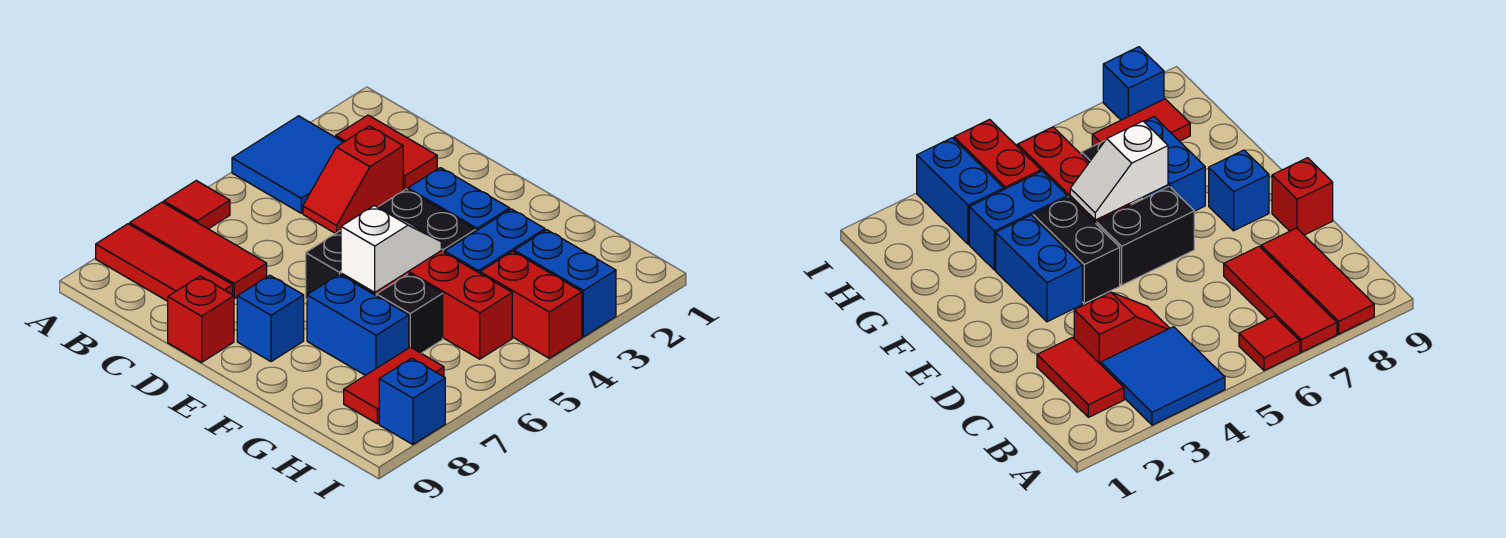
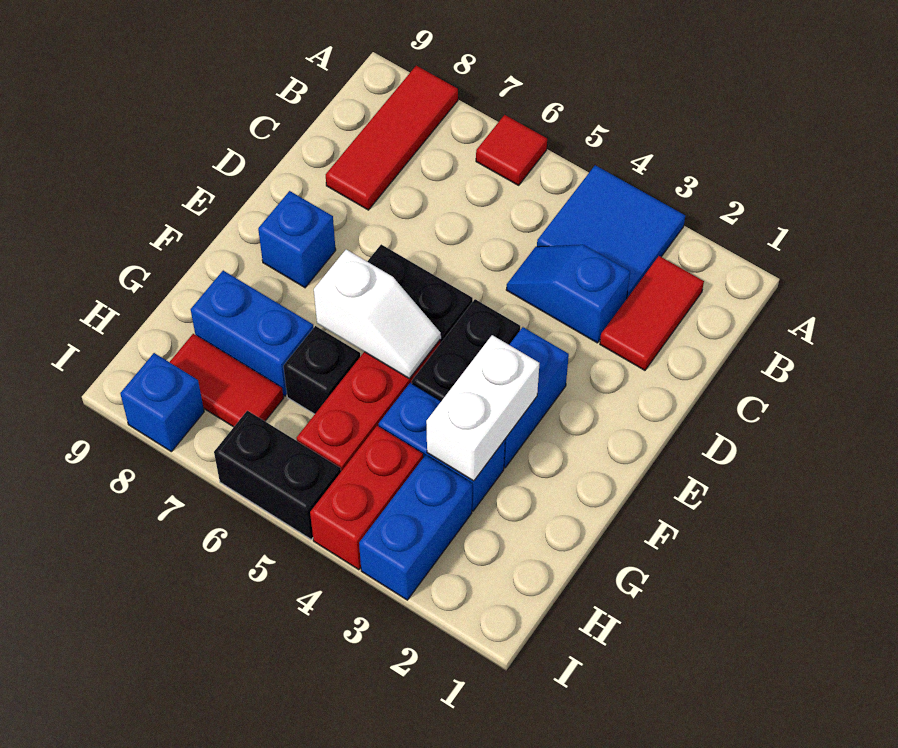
red tile A7:C7 level 1 -> none
red slope C3:C4 level 1 top 3 -> blue slope C3:C4 level 1 top 3
red brick D9 level 1 -> none
none -> white brick F3:G3 level 2
blue brick F7:G7 level 1 -> blue brick G7:G8 level 1
none -> black brick I5:I6 level 1

